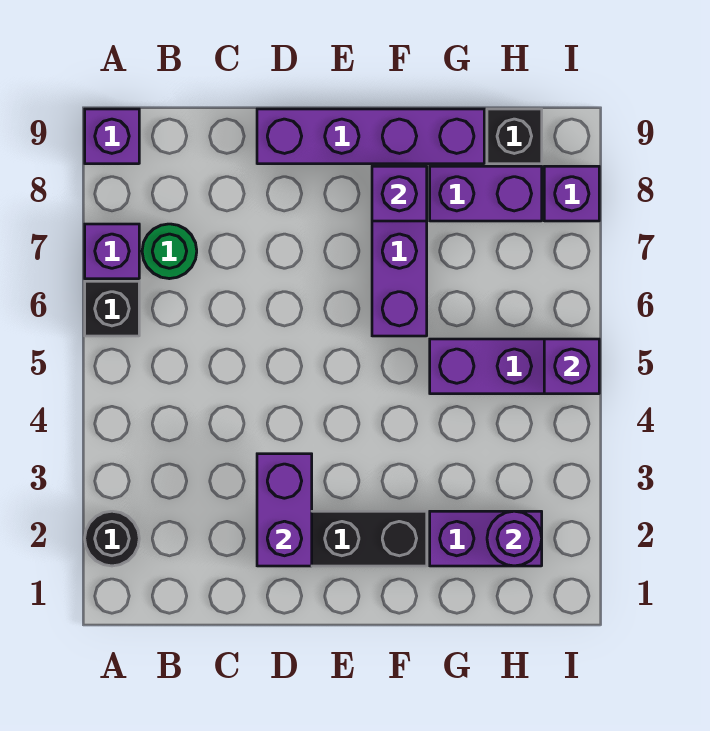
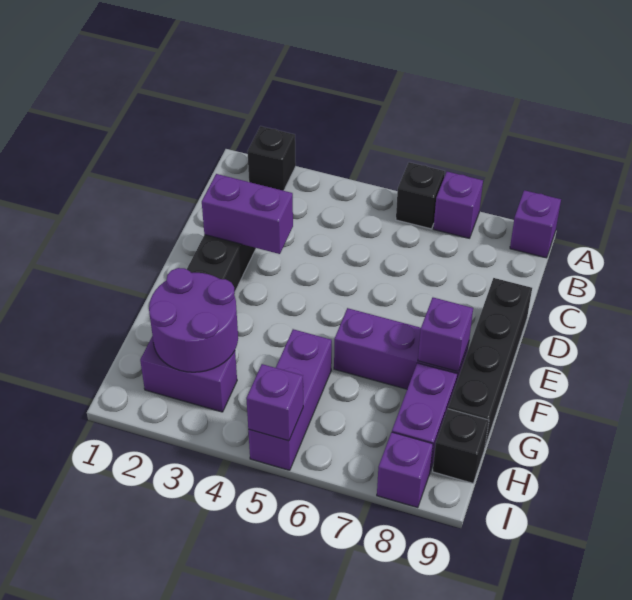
black round brick A2 level 1 -> black brick A2 level 1
green round brick B7 level 1 -> none
purple brick D9:G9 level 1 -> black brick D9:G9 level 1
purple brick G2:H2 level 1 -> purple brick H2:H3 level 1
purple round brick H2 level 2 -> purple round brick G2:H3 level 2

